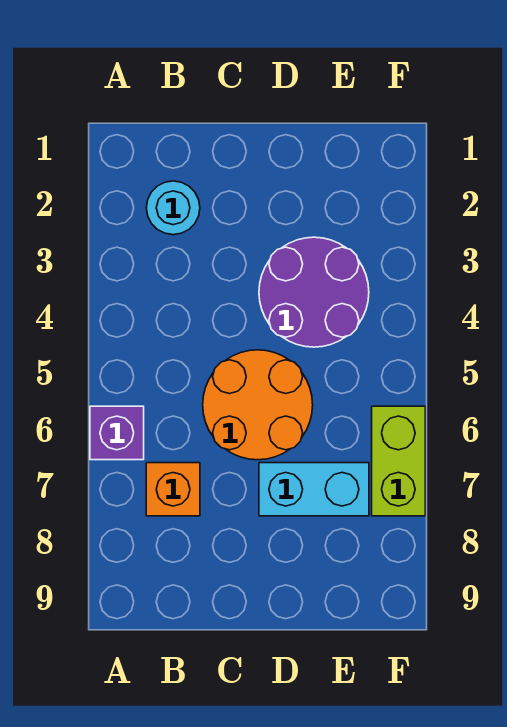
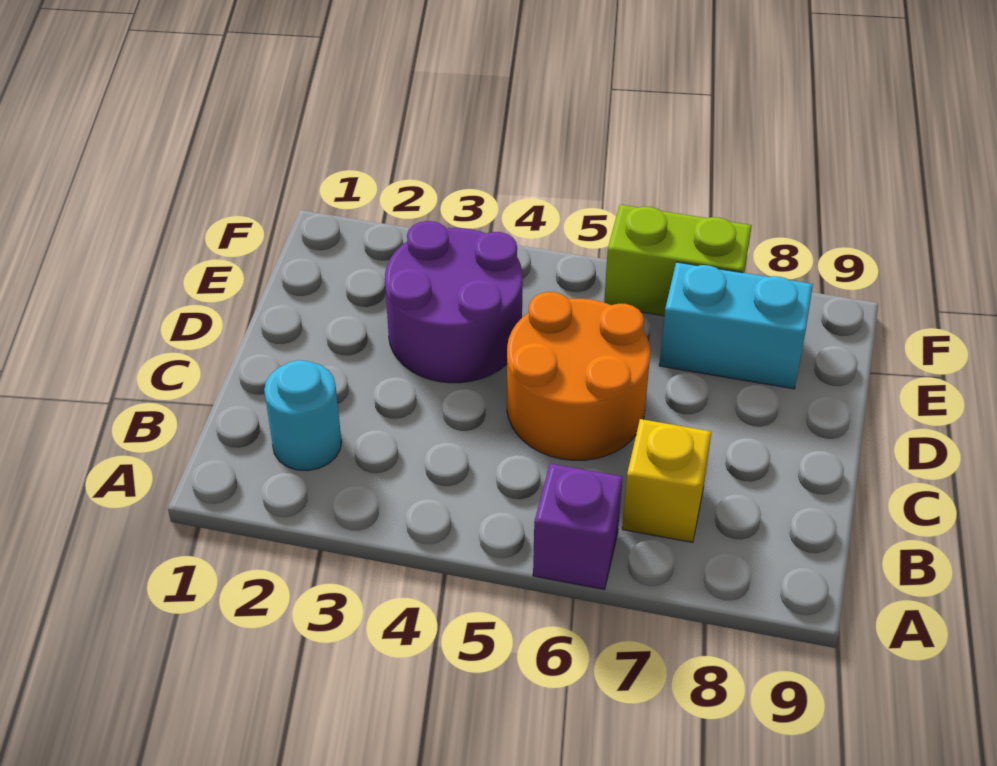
orange brick B7 level 1 -> yellow brick B7 level 1
cyan brick D7:E7 level 1 -> cyan brick E7:E8 level 1

